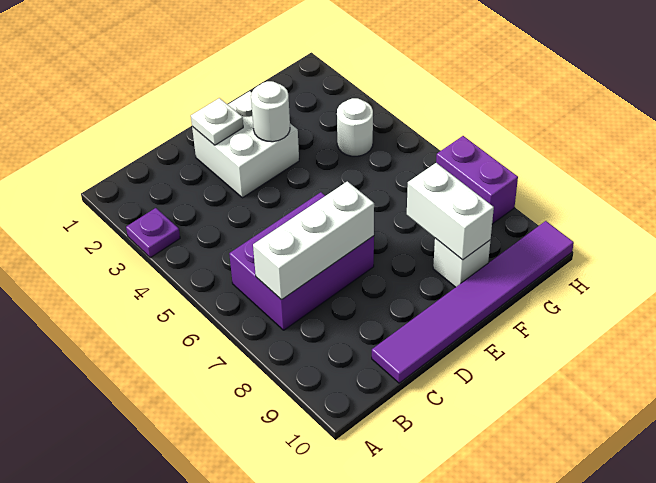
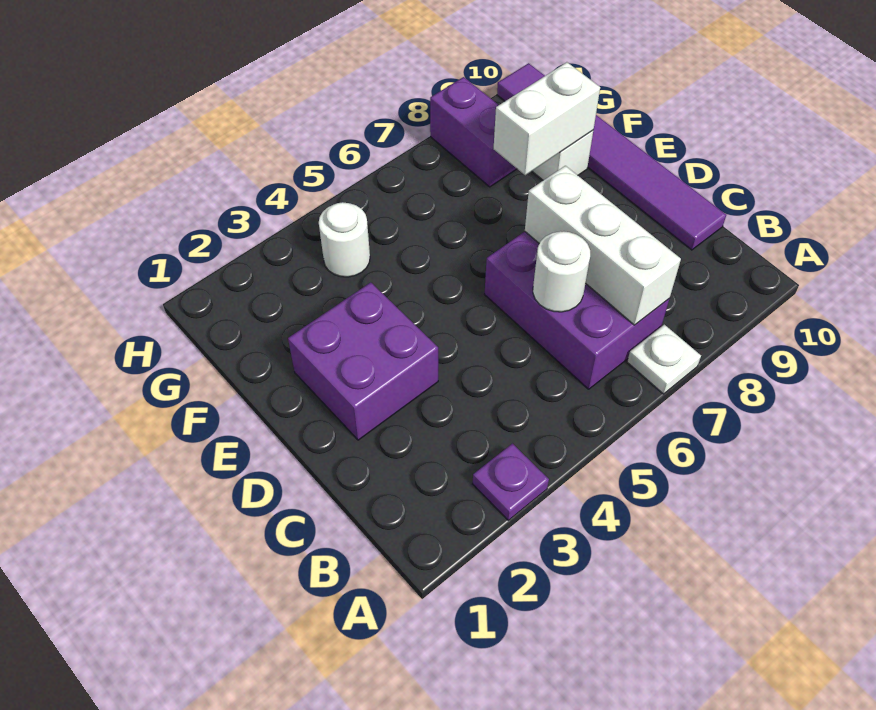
white brick D2:E3 level 1 -> purple brick D2:E3 level 1
white plate D2 level 2 -> white plate A7 level 1
white round brick E3 level 2 -> white round brick C6 level 2
purple brick H7:H8 level 1 -> purple brick G8:H8 level 1

